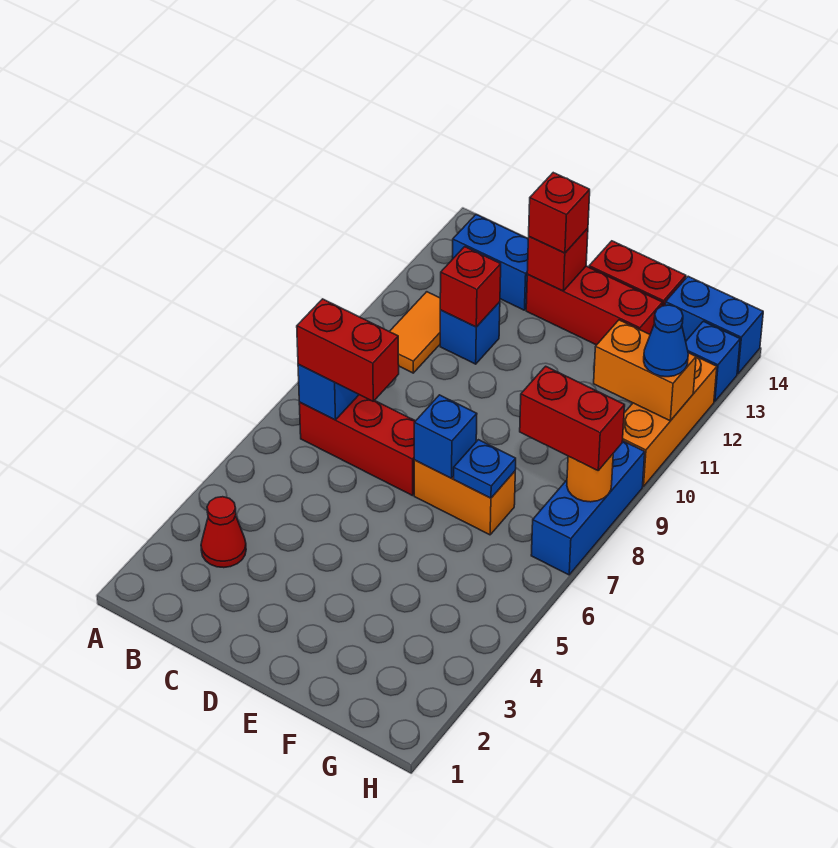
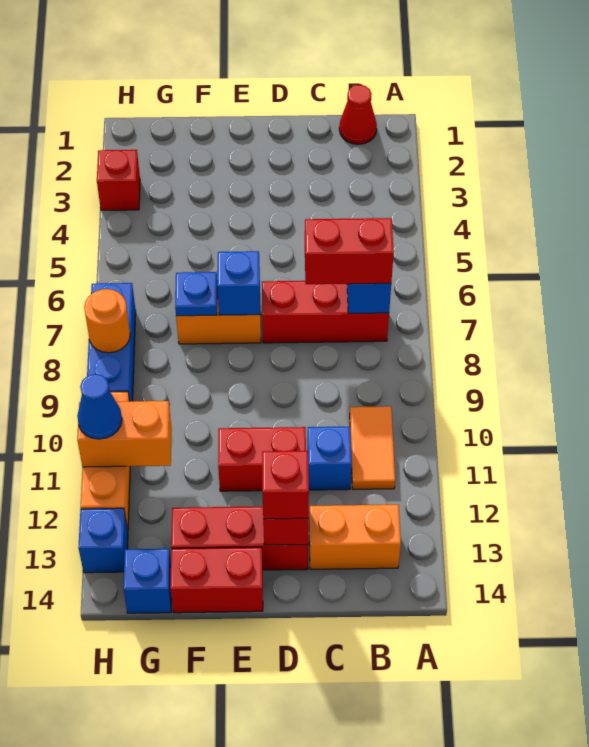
red cone B3 level 1 -> red cone B1 level 1
blue brick B13:C13 level 1 -> orange brick B13:C13 level 1
red brick C11 level 2 -> red brick H3 level 1
red brick G8:H8 level 3 -> red brick D11:E11 level 1
blue brick G14:H14 level 1 -> blue brick G14 level 1

